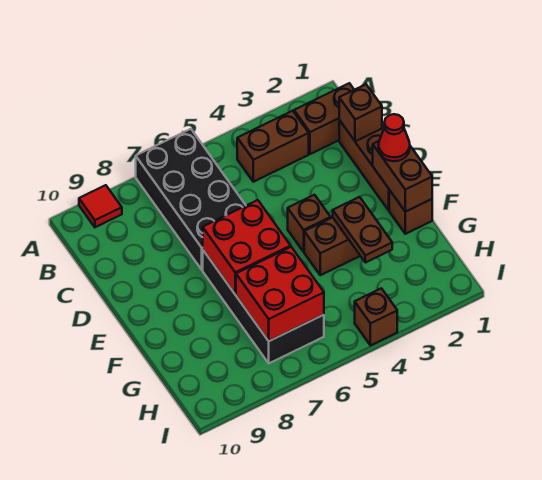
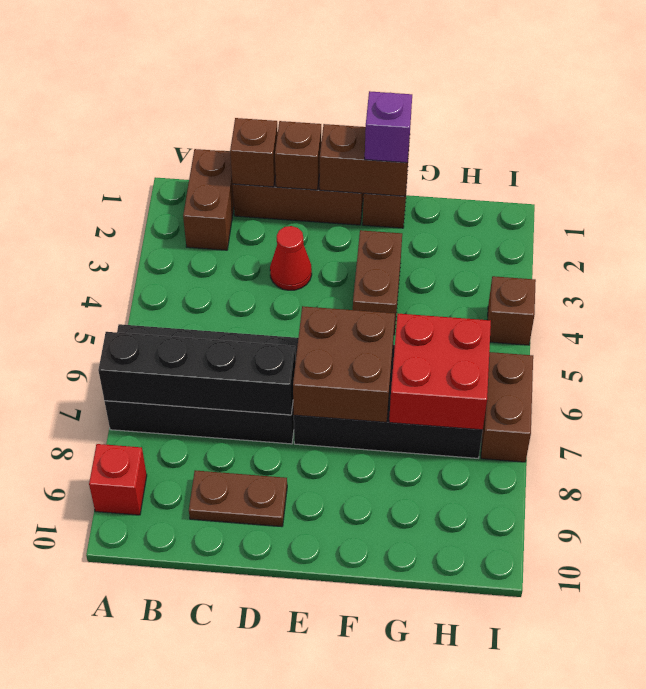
none -> black brick A7:D7 level 2
red tile A9 level 1 -> red brick A9 level 1
brown brick B3:B4 level 1 -> brown brick I6:I7 level 1
red cone E1 level 3 -> red cone D3 level 1
brown brick E4 level 1 -> brown brick D1 level 2
red brick E6:F7 level 2 -> brown brick E6:F7 level 2
none -> purple brick F1 level 3
brown plate F3:G3 level 2 -> brown plate C9:D9 level 1

